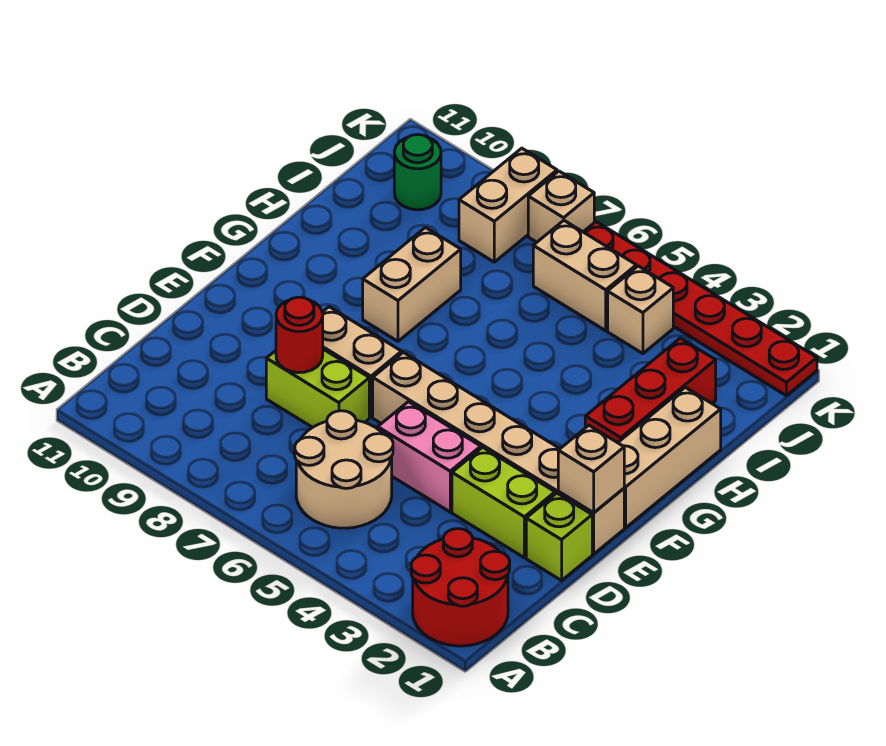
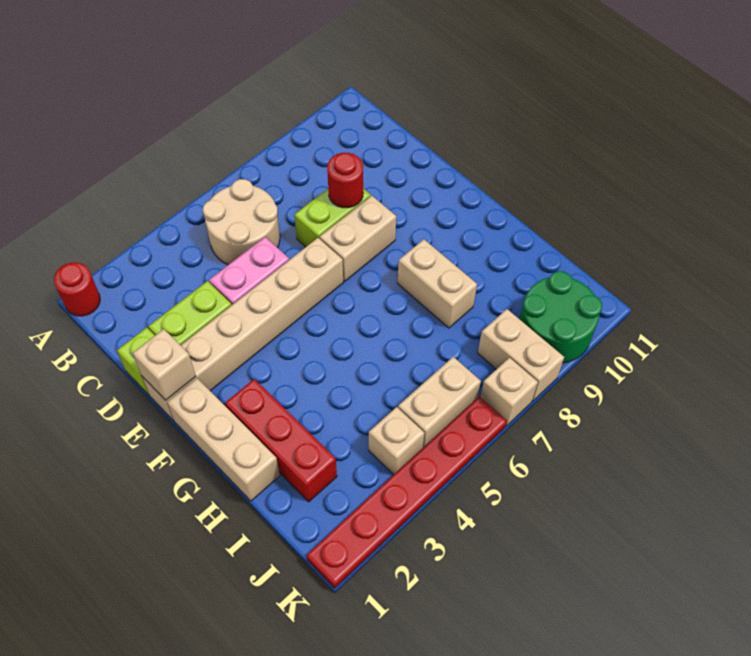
red round brick A1:B2 level 1 -> red round brick A1 level 1
green round brick J10 level 1 -> green round brick J9:K10 level 1

